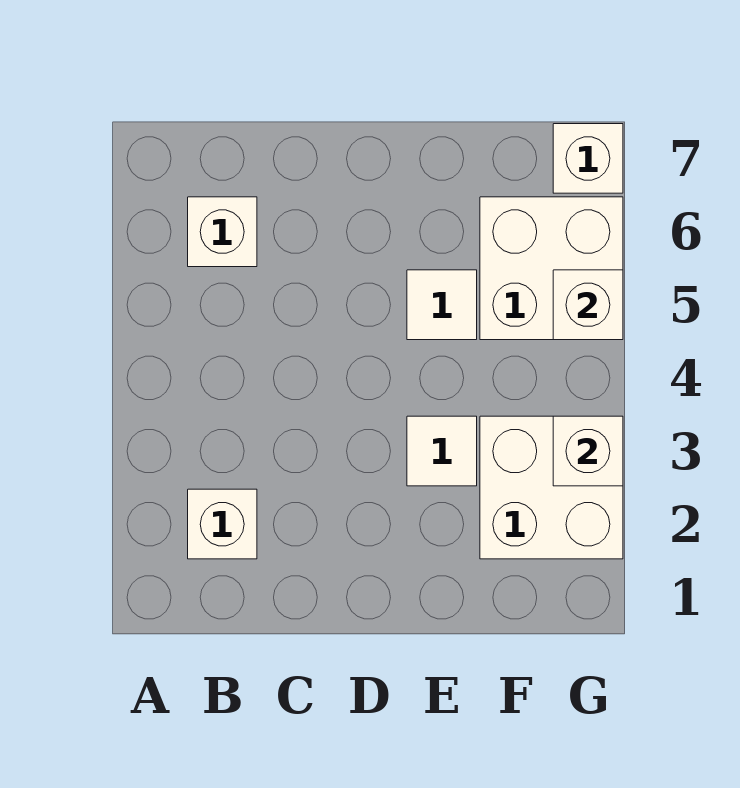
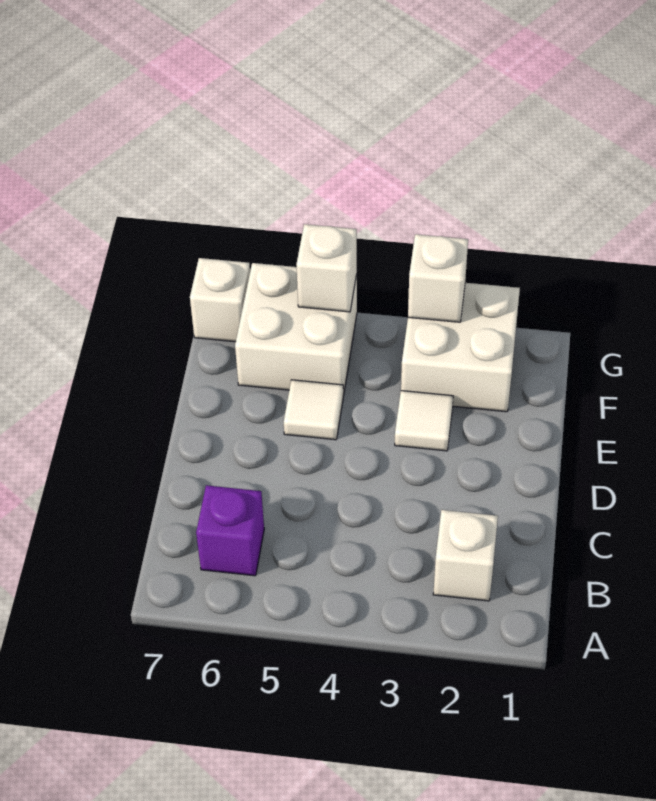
white brick B6 level 1 -> purple brick B6 level 1

